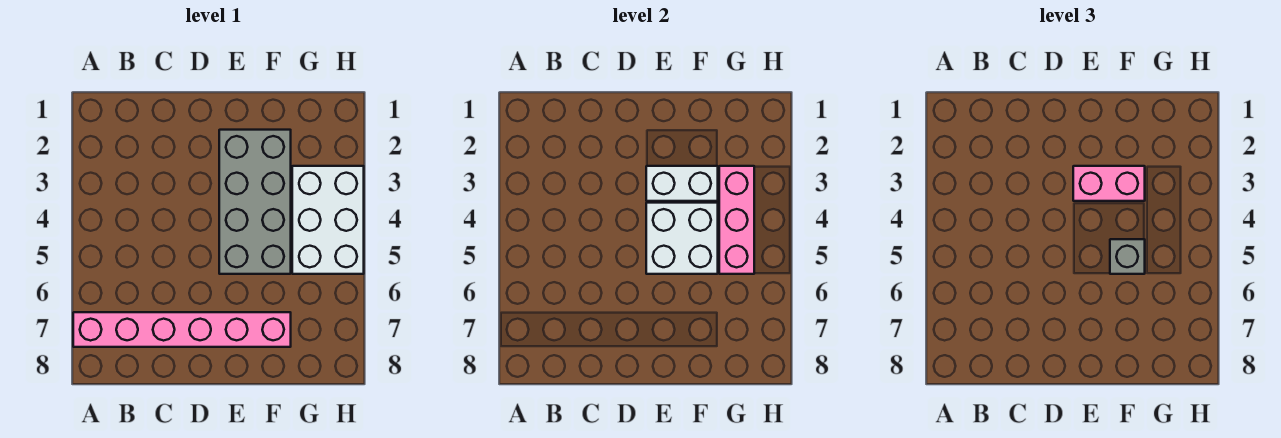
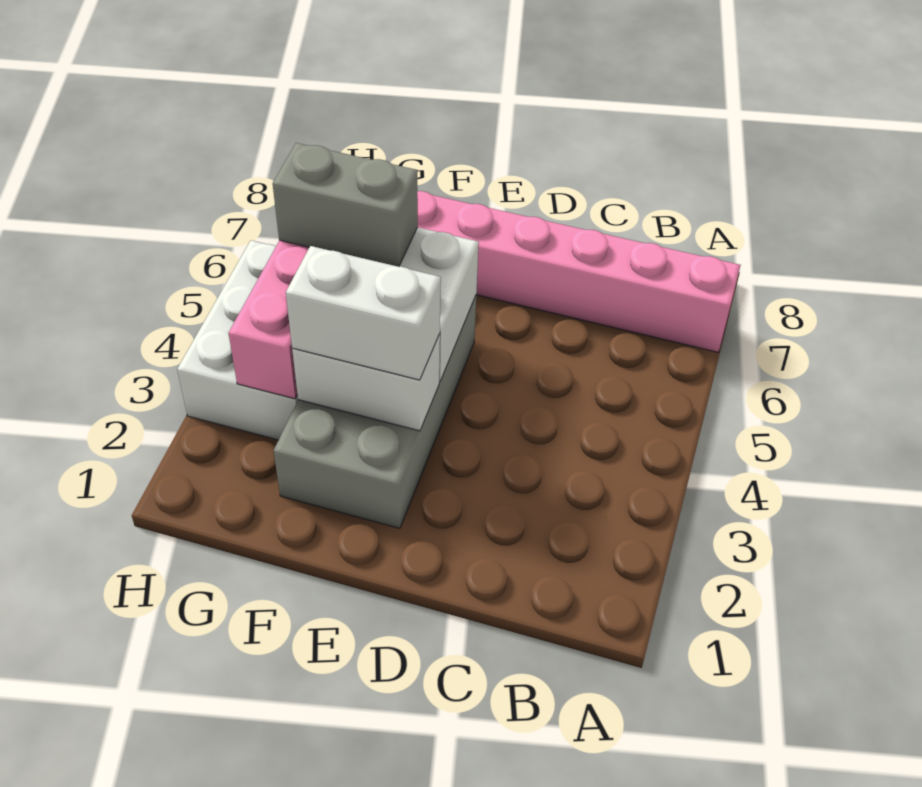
pink brick E3:F3 level 3 -> white brick E3:F3 level 3
grey brick F5 level 3 -> grey brick F5:G5 level 3

